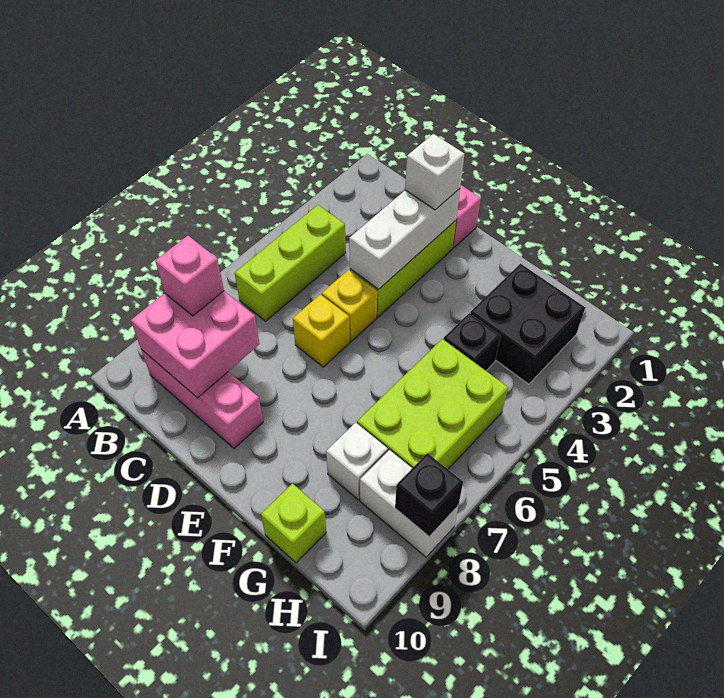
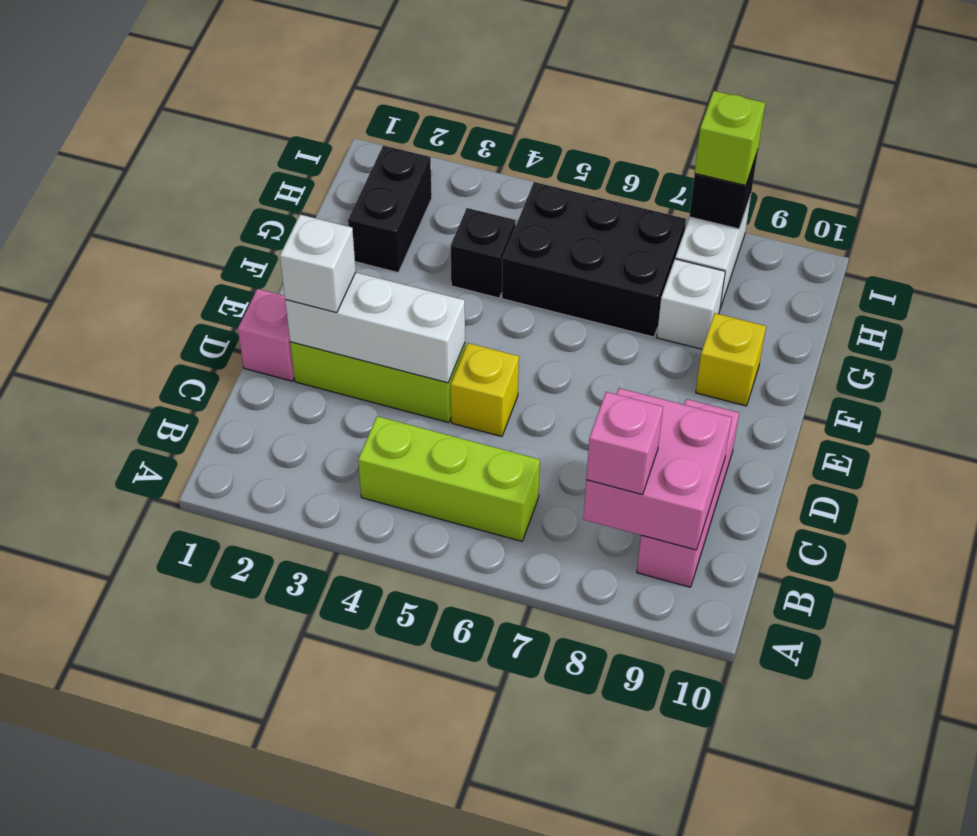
yellow brick D6 level 1 -> yellow brick F9 level 1
black brick G2:H3 level 1 -> black brick G2:H2 level 1
lime brick G5:H7 level 1 -> black brick G5:H7 level 1
lime brick G10 level 1 -> lime brick I8 level 3

